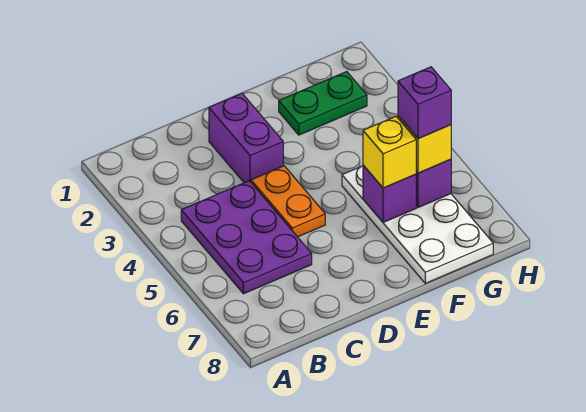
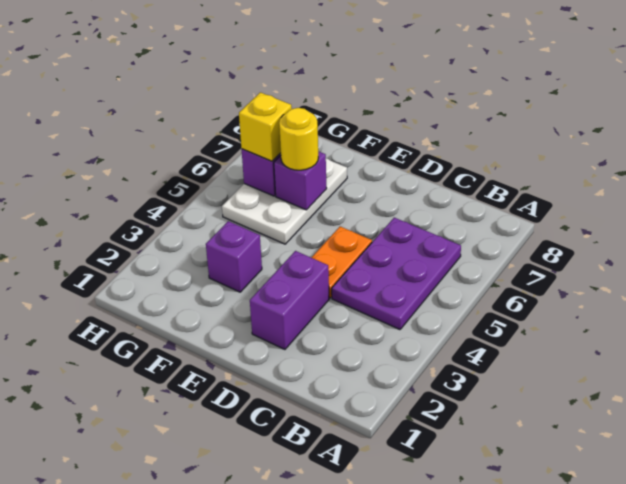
green plate F2:G2 level 1 -> none
white plate F5:G8 level 1 -> white plate F5:G7 level 1
yellow brick F6 level 3 -> yellow round brick F6 level 3
purple brick G6 level 4 -> purple brick F3 level 1

